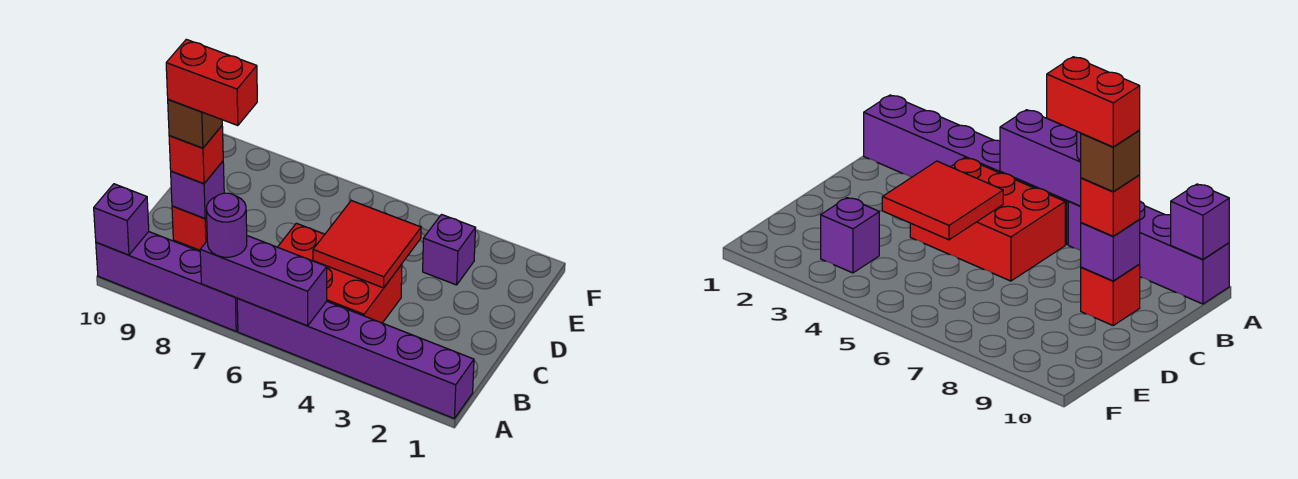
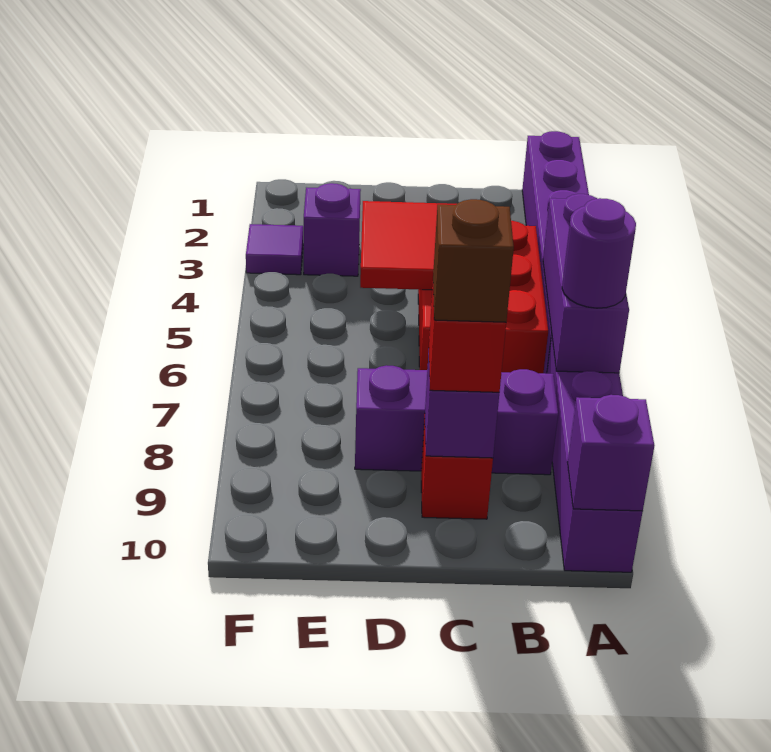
none -> purple brick B8:D8 level 1
red brick C8:C9 level 5 -> none
none -> purple tile F3 level 1

